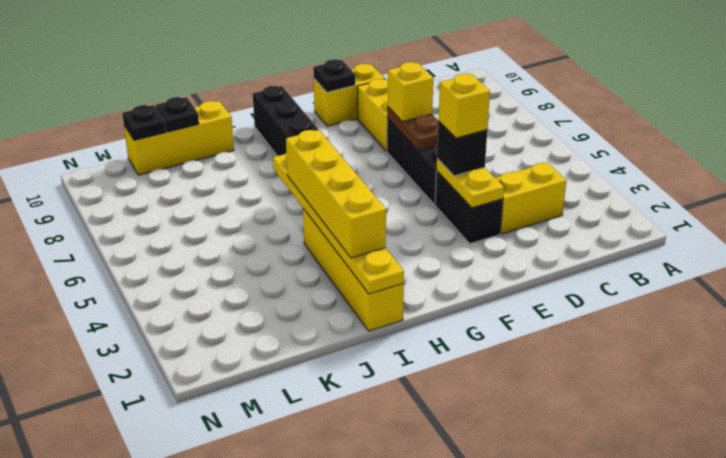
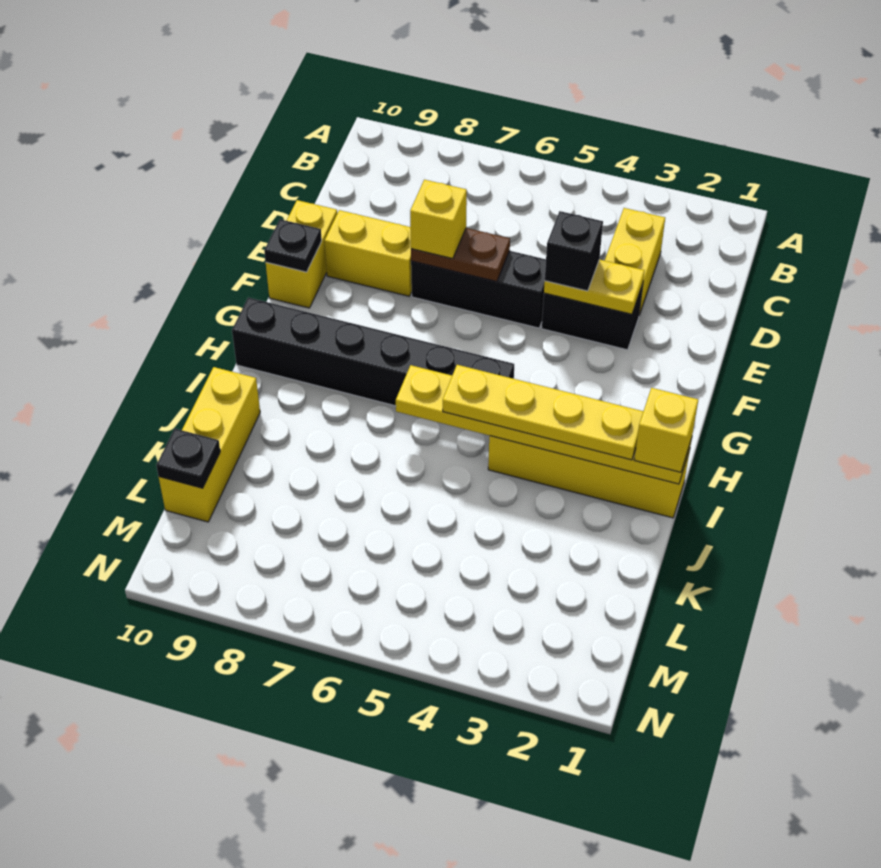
yellow brick E4 level 4 -> yellow brick I1 level 3
yellow brick I2:I5 level 3 -> yellow plate I2:I5 level 3
black plate K10 level 2 -> none

